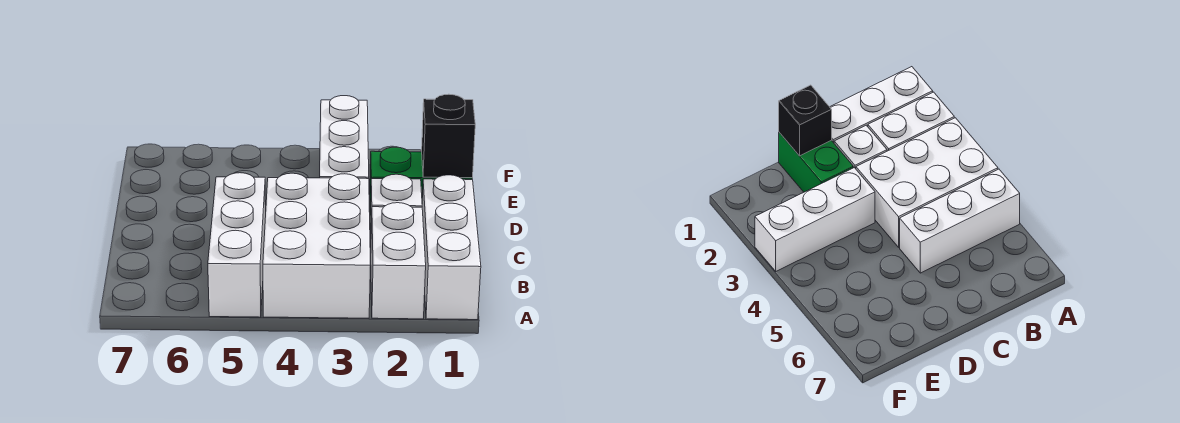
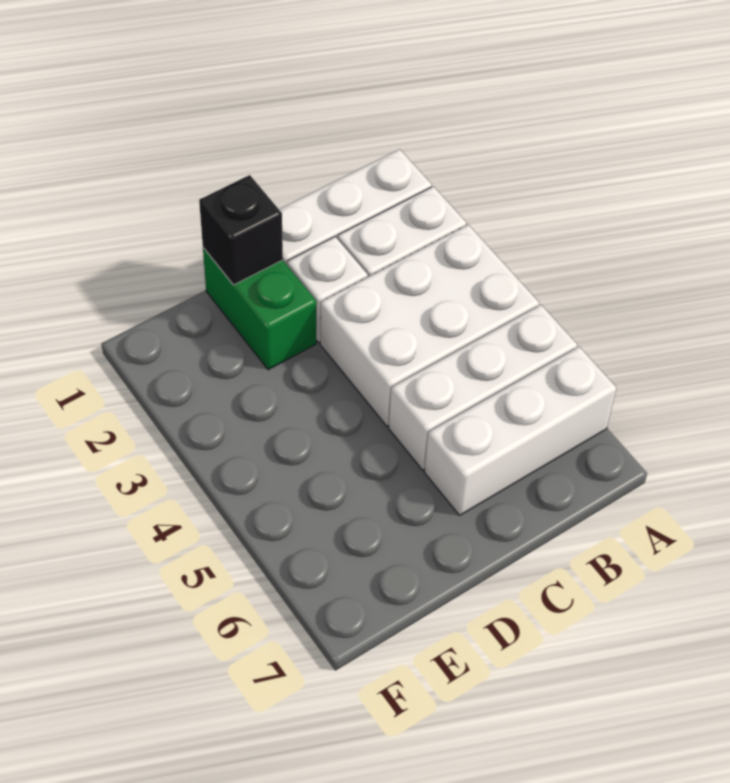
white brick D3:F3 level 1 -> white brick A6:C6 level 1

